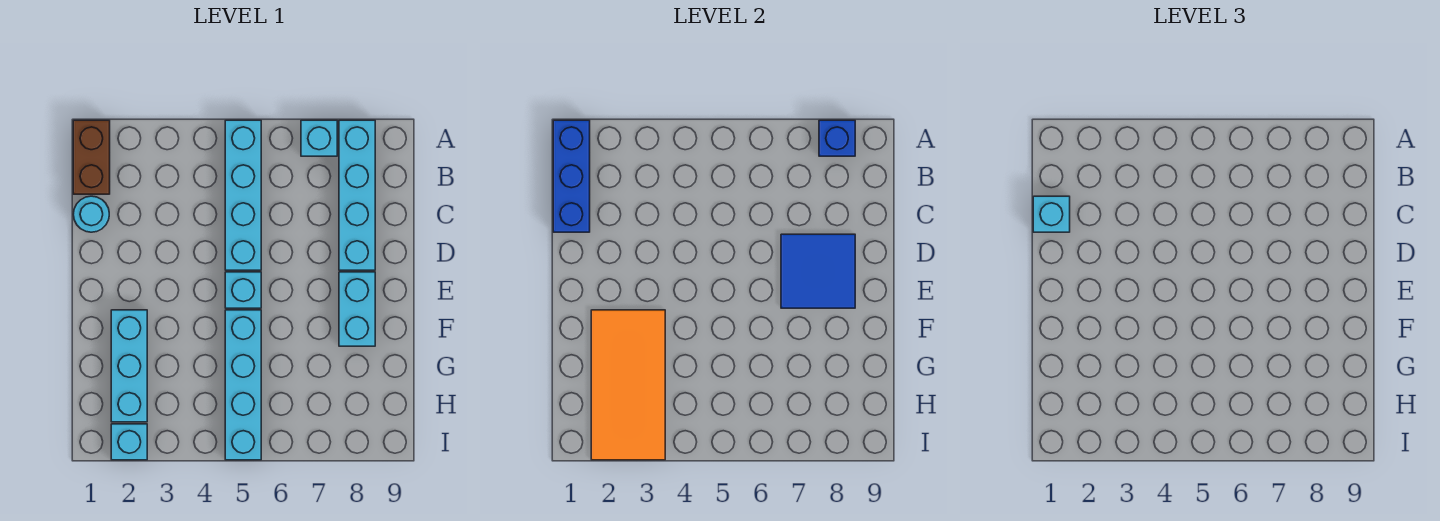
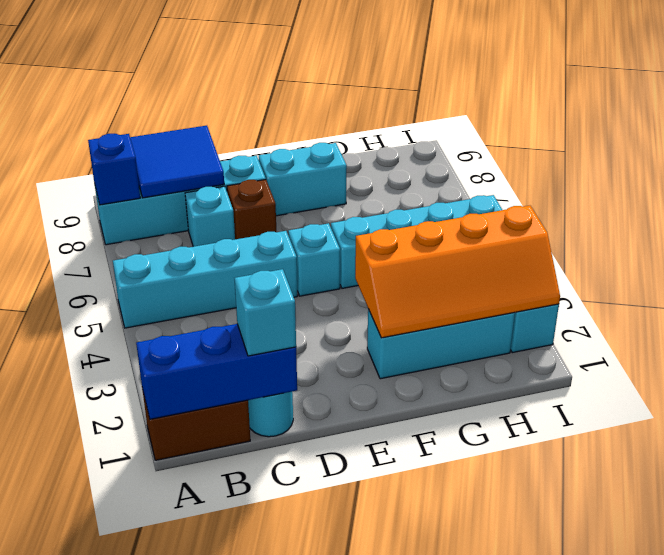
cyan brick A7 level 1 -> cyan brick C7 level 1
none -> brown brick D7 level 1
blue tile D7:E8 level 2 -> blue tile B8:C9 level 2
orange tile F2:I3 level 2 -> orange slope F2:I3 level 2 top 3

